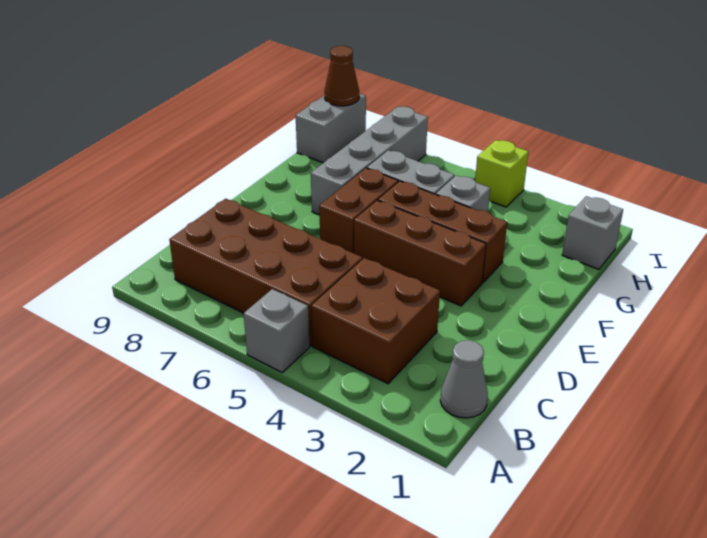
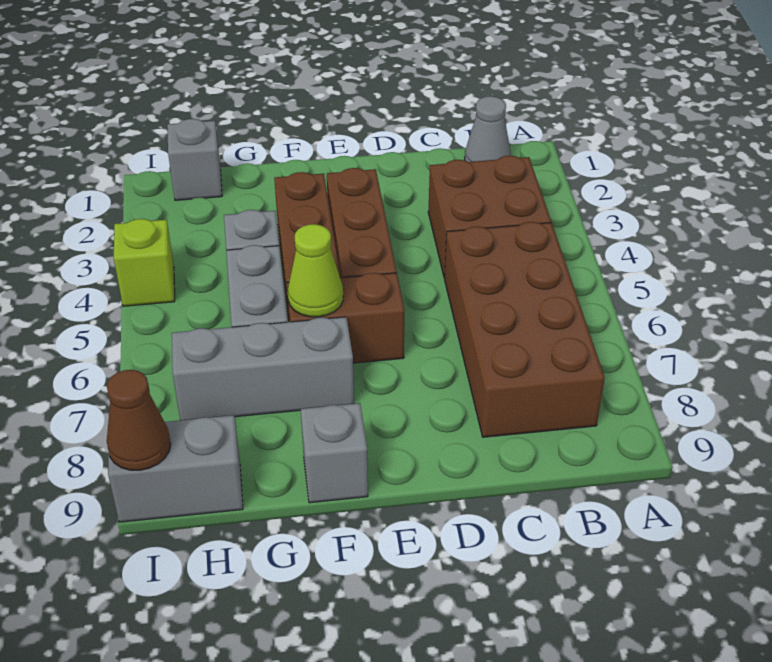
grey brick A5 level 1 -> grey brick F9 level 1
none -> lime cone F6 level 2
grey brick F7:I7 level 1 -> grey brick F7:H7 level 1

